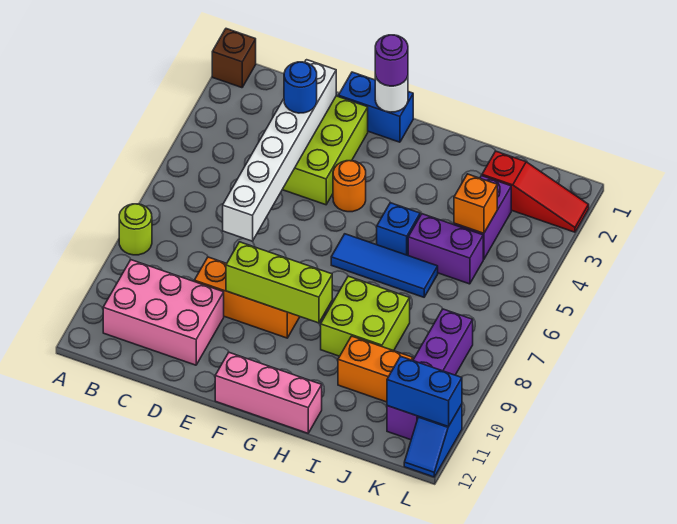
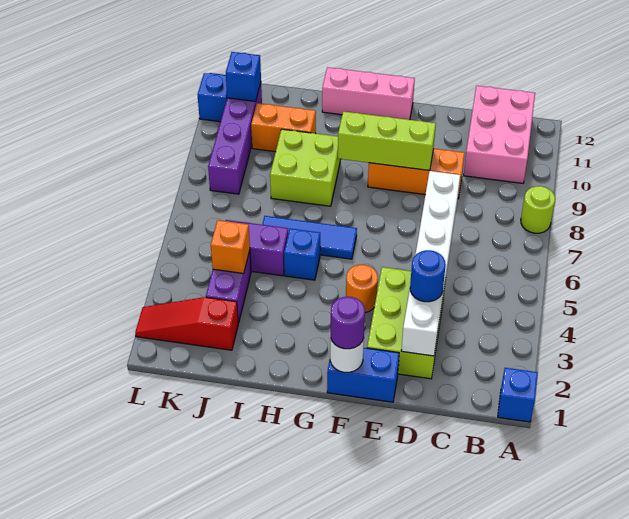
brown brick A1 level 1 -> blue brick A1 level 1
pink brick B10:D11 level 1 -> pink brick B10:C12 level 1
blue brick K11:L11 level 2 -> blue brick K11 level 2

